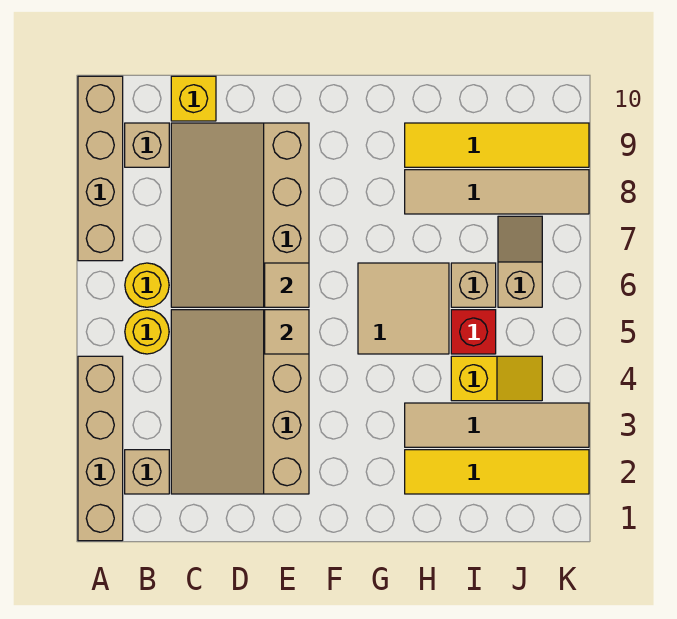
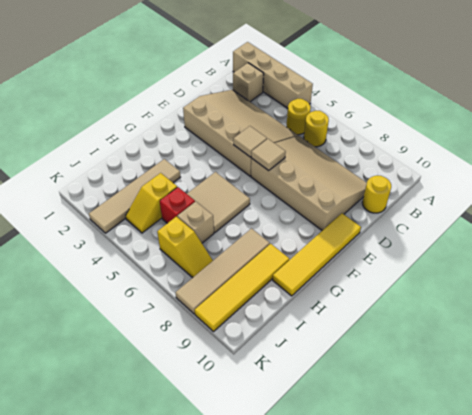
tan brick A7:A10 level 1 -> none
tan brick B9 level 1 -> none
yellow brick C10 level 1 -> yellow round brick C10 level 1
yellow tile H2:K2 level 1 -> yellow tile E10:H10 level 1
tan slope J6:J7 level 1 top 6 -> yellow slope J6:J7 level 1 top 6

